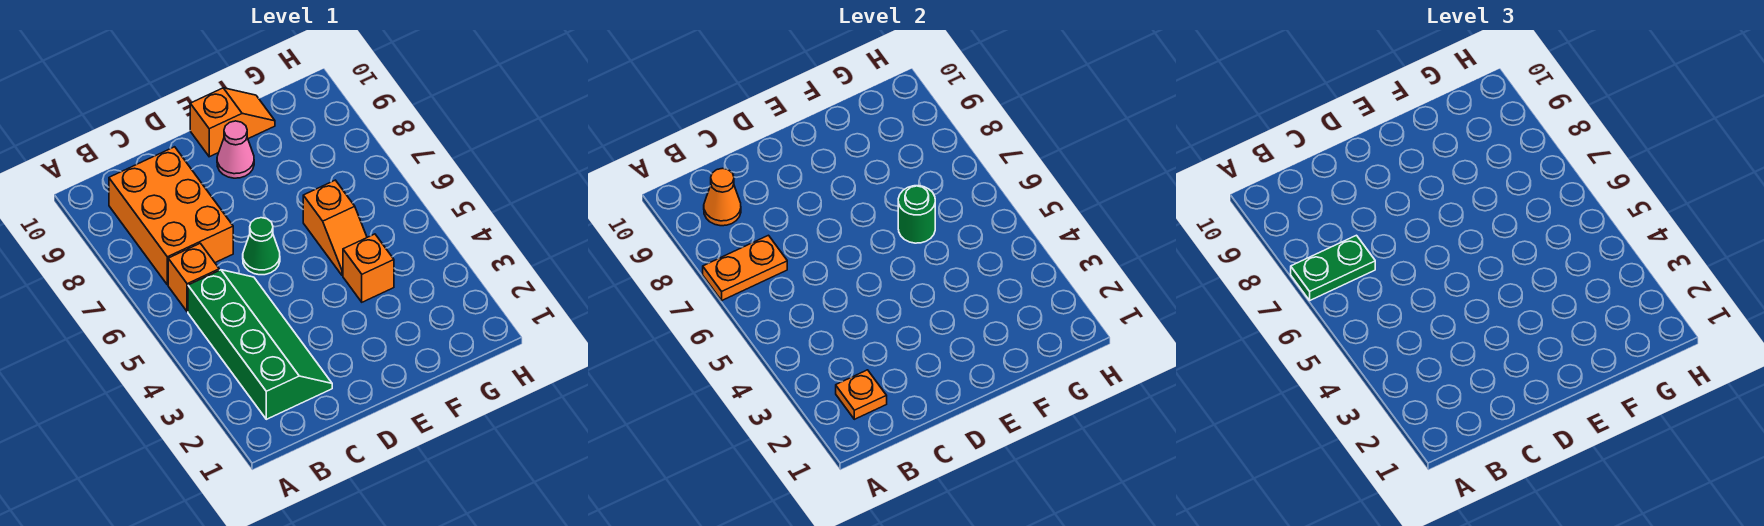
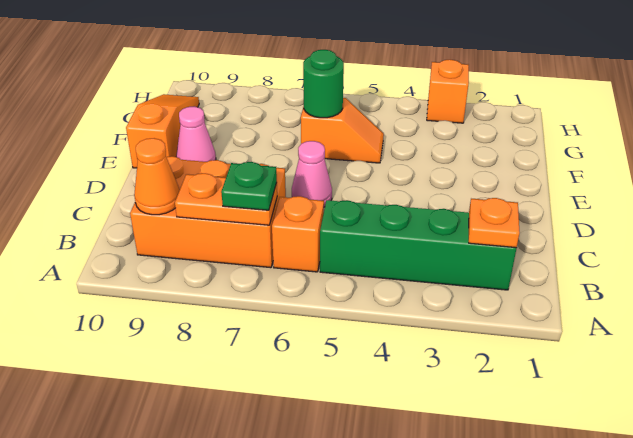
orange plate A7:B7 level 2 -> orange plate B7:B8 level 2
green plate A7:B7 level 3 -> green plate B7 level 3
green cone D6 level 1 -> pink cone D6 level 1
orange slope E10:F10 level 1 top E -> orange slope E10:G10 level 1 top E
orange brick F4 level 1 -> orange brick H3 level 1

